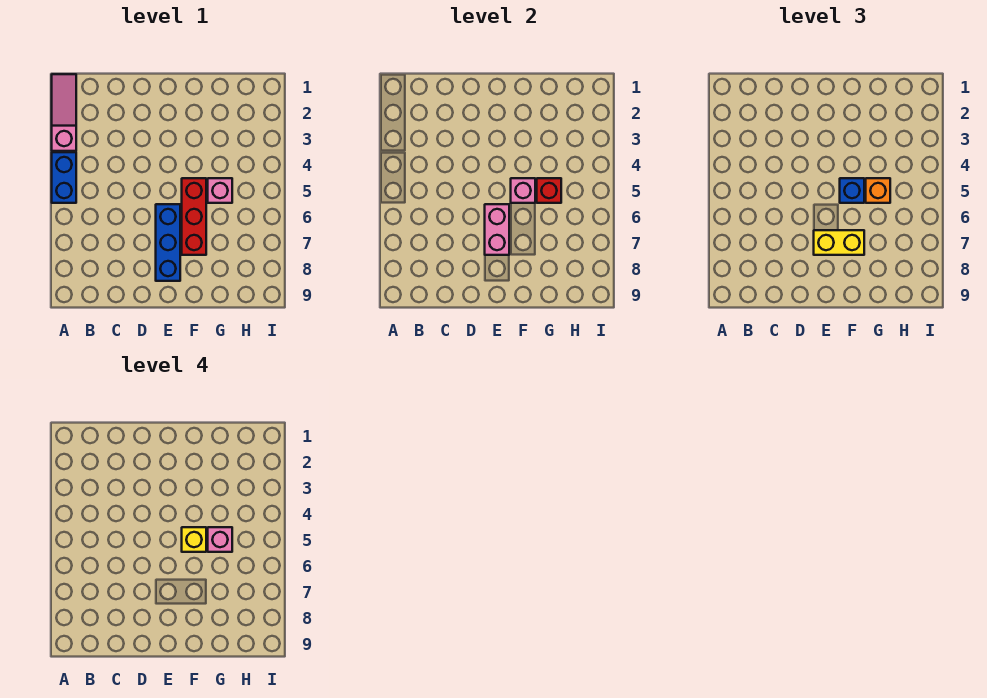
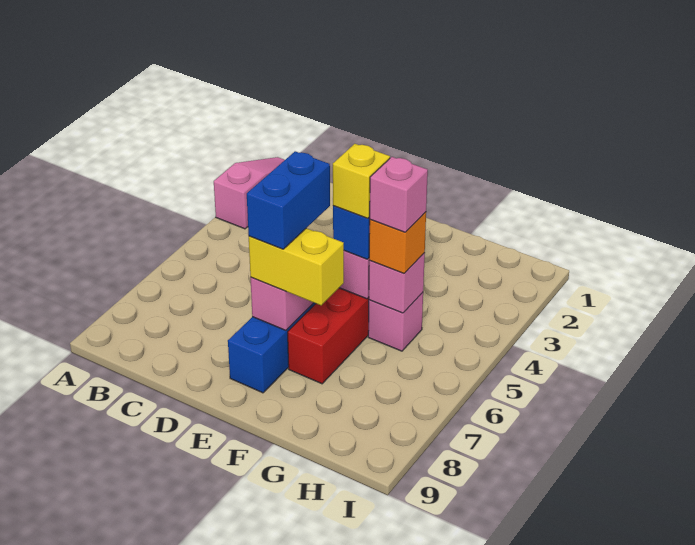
blue brick A4:A5 level 1 -> blue brick E6:E7 level 4
red brick G5 level 2 -> pink brick G5 level 2

